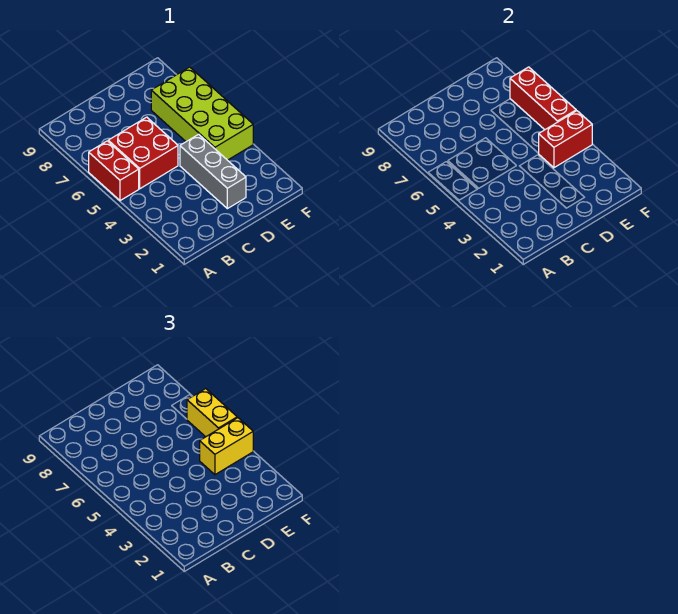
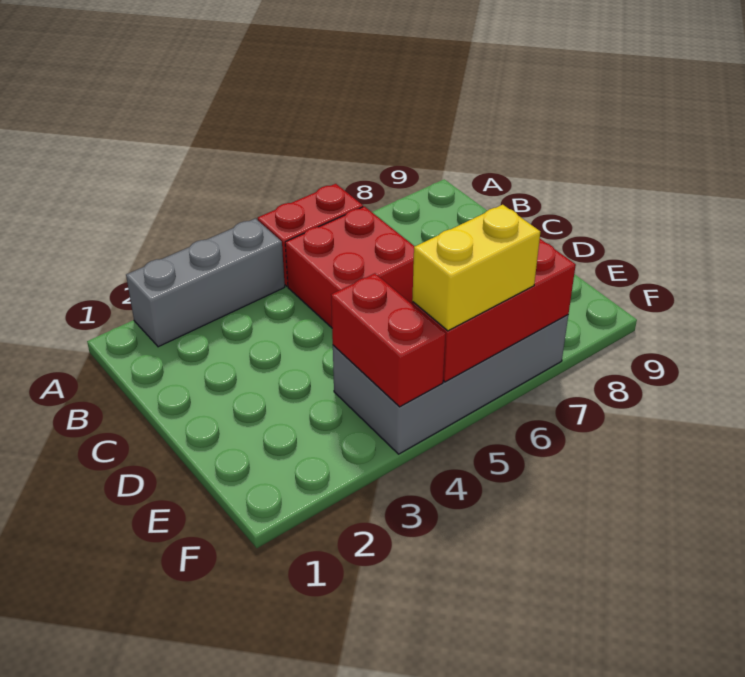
grey brick D2:D4 level 1 -> grey brick A2:A4 level 1
lime brick E4:F7 level 1 -> grey brick E4:F7 level 1
yellow brick E4:F4 level 3 -> none

